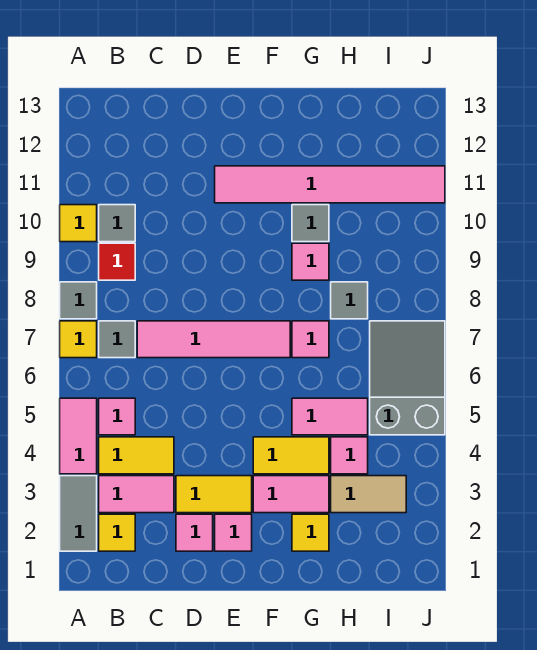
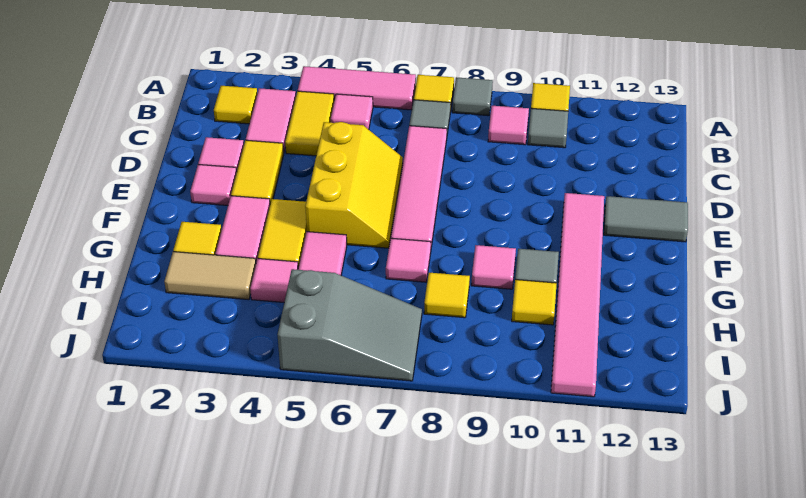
grey tile A2:A3 level 1 -> grey tile E12:E13 level 1
pink tile A4:A5 level 1 -> pink tile A4:A6 level 1
red tile B9 level 1 -> pink tile B9 level 1
none -> yellow slope D5:F6 level 1 top 5
tan tile H3:I3 level 1 -> tan tile H2:H3 level 1
grey tile H8 level 1 -> yellow tile H8 level 1
none -> yellow tile H10 level 1

